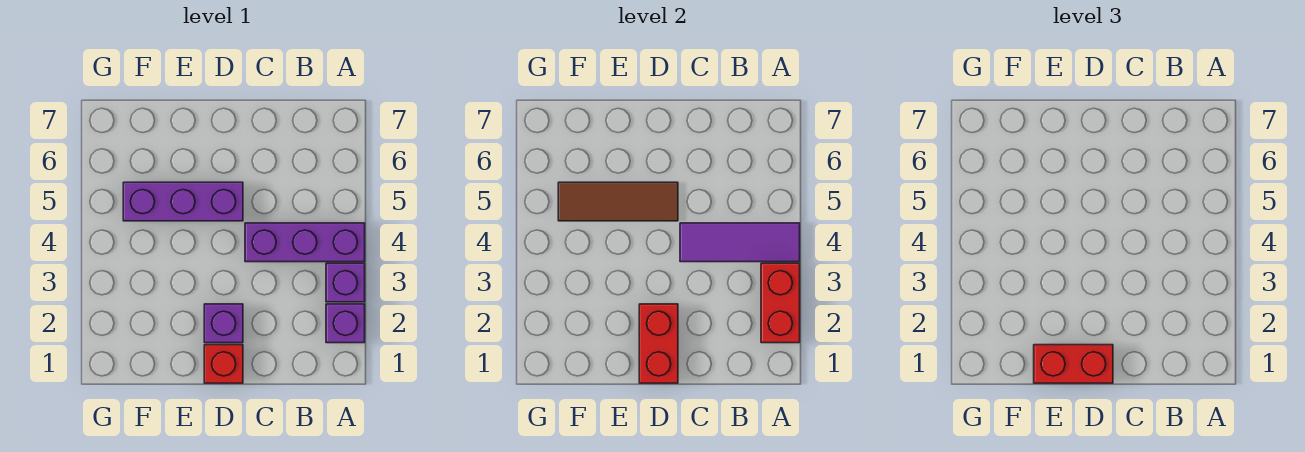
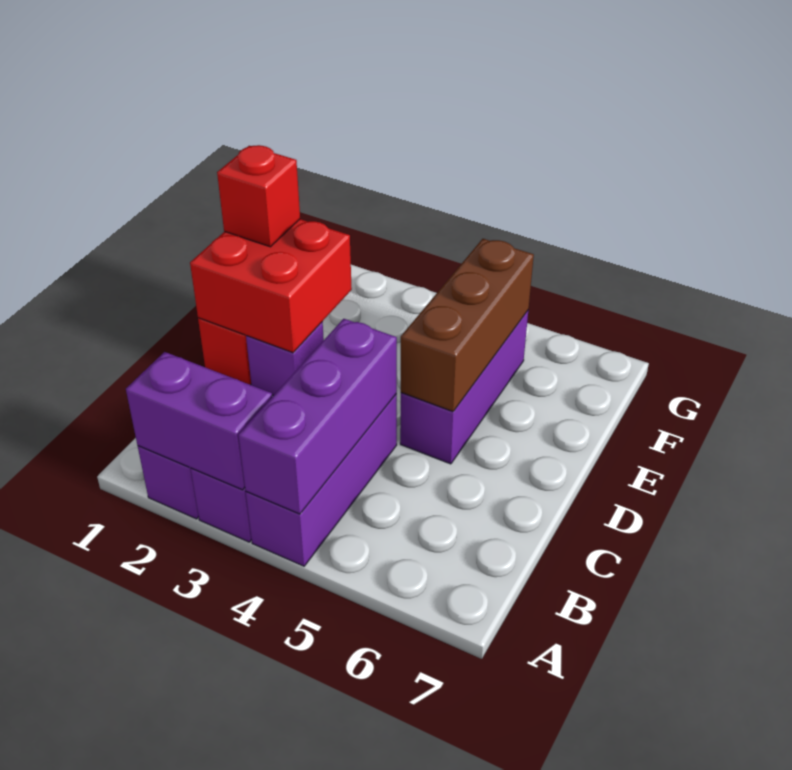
red brick A2:A3 level 2 -> purple brick A2:A3 level 2
purple tile A4:C4 level 2 -> purple brick A4:C4 level 2
red brick D1:D2 level 2 -> red brick D1:E2 level 2
red brick D1:E1 level 3 -> red brick E1 level 3
brown tile D5:F5 level 2 -> brown brick D5:F5 level 2

